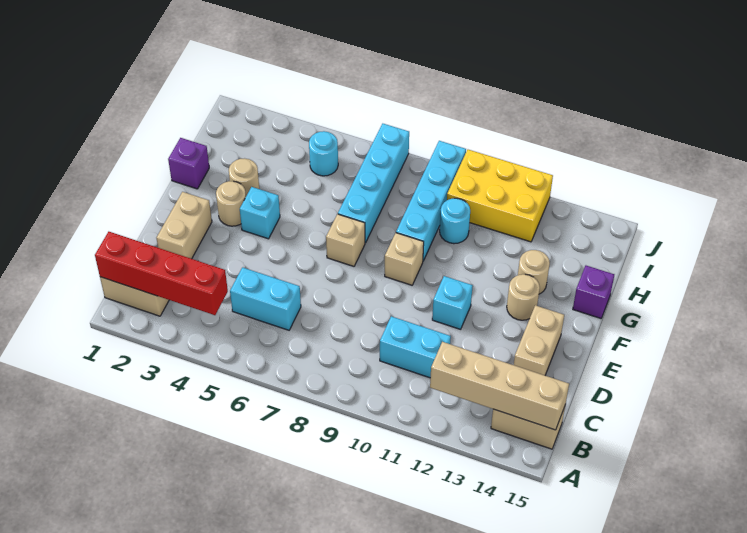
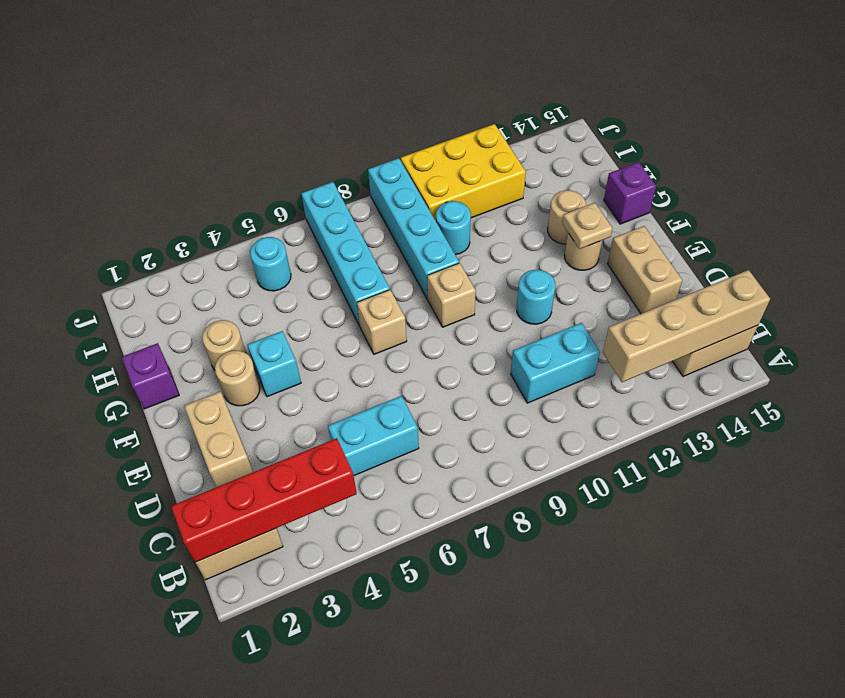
cyan brick E11 level 1 -> cyan round brick E11 level 1
none -> tan plate F13 level 2

